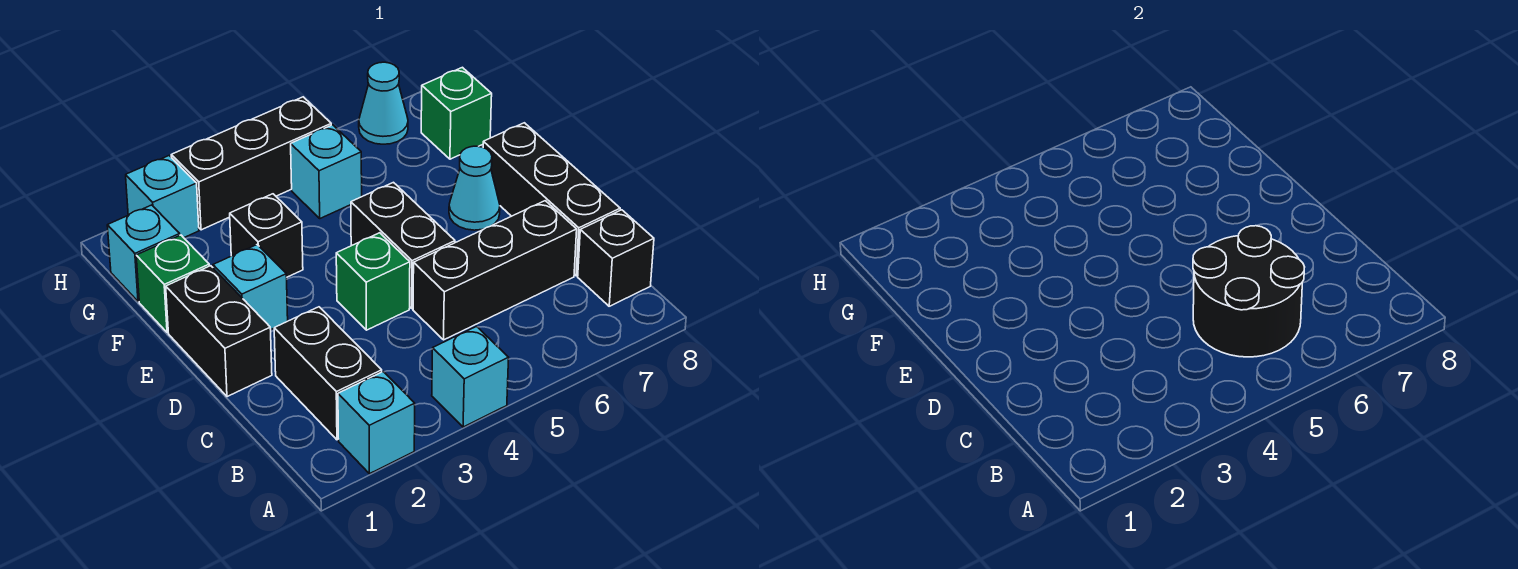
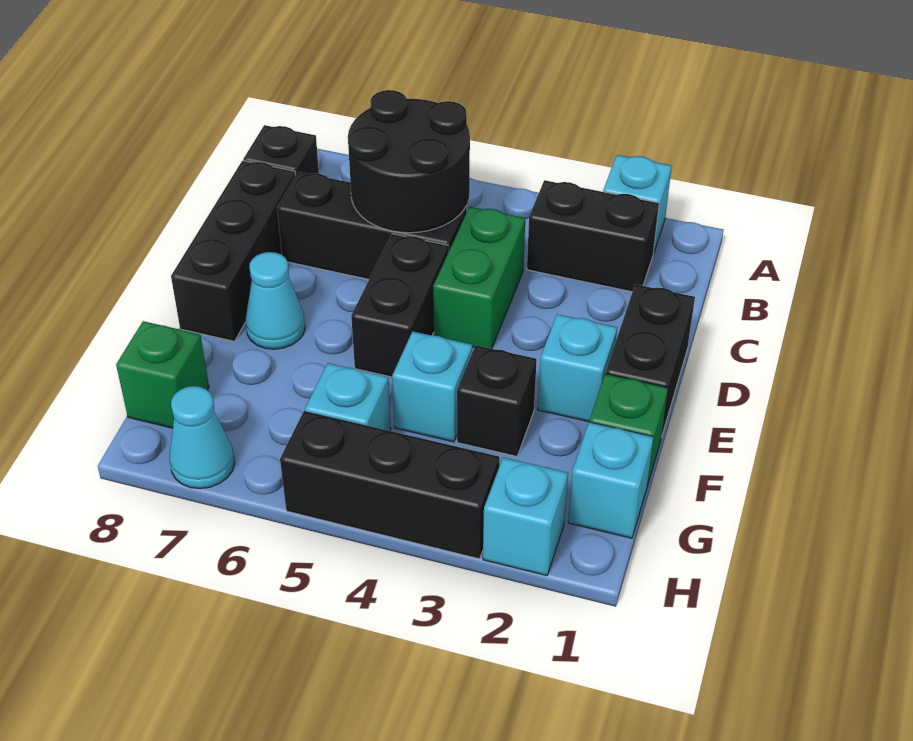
cyan brick A4 level 1 -> cyan brick F4 level 1
black brick B2:C2 level 1 -> black brick B2:B3 level 1
green brick D4 level 1 -> green brick C4:D4 level 1

